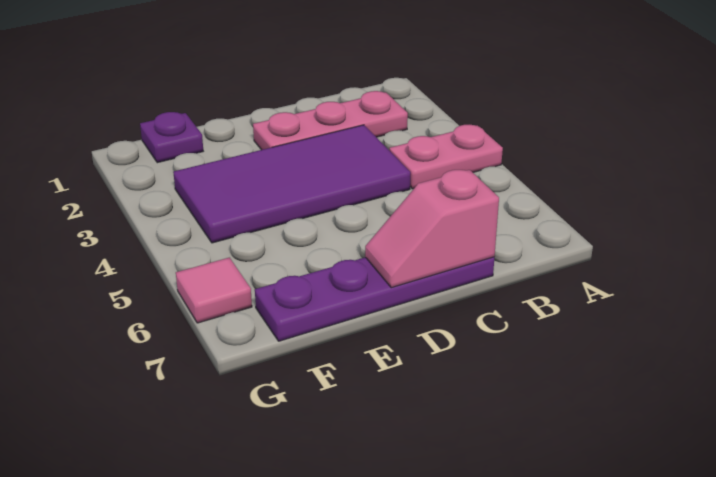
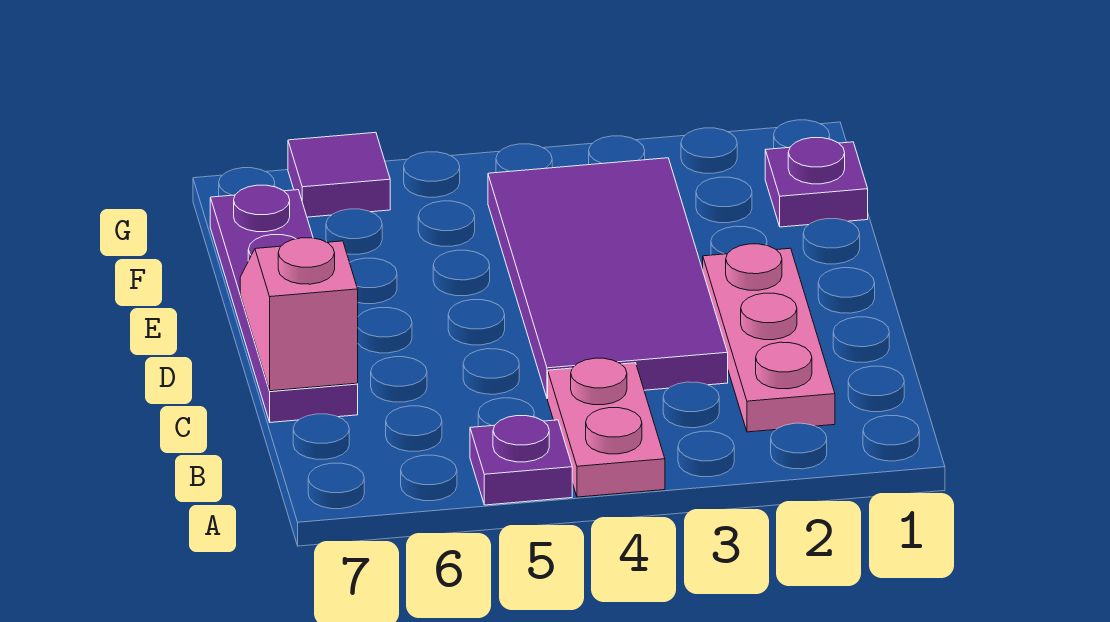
none -> purple plate A5 level 1
pink tile G6 level 1 -> purple tile G6 level 1

